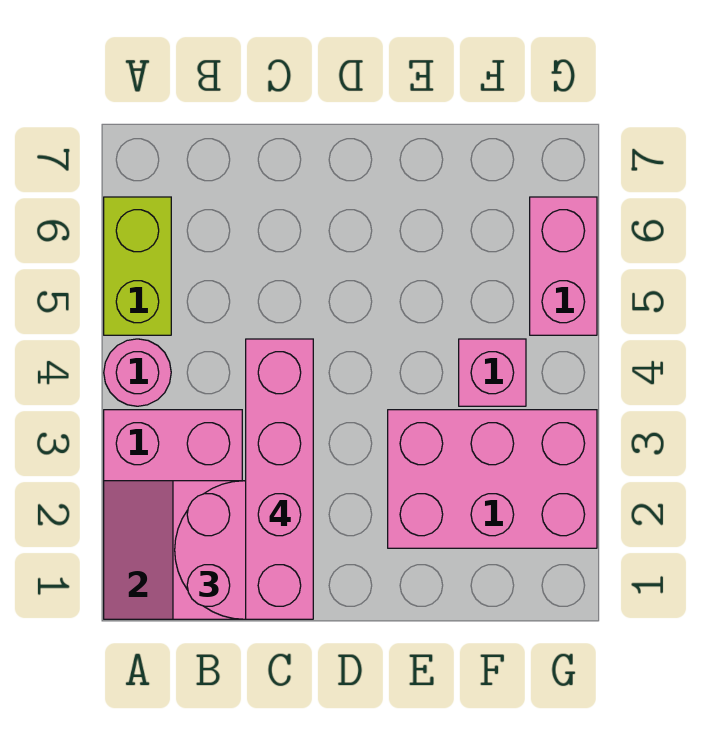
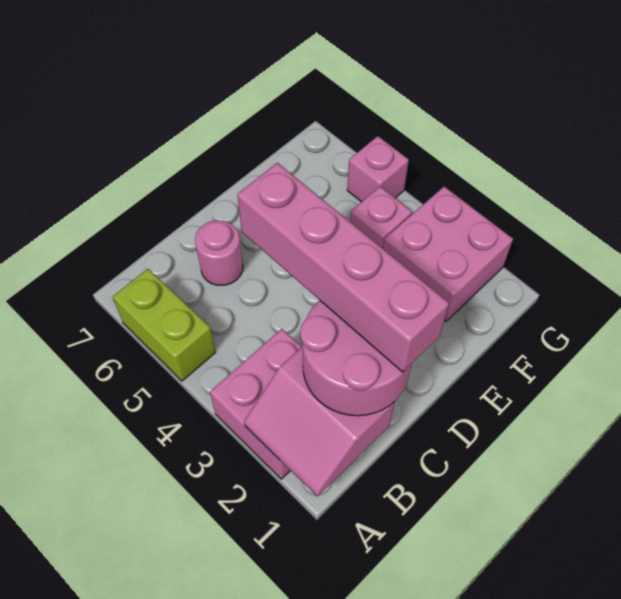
pink round brick A4 level 1 -> pink round brick C6 level 1
pink brick E2:G3 level 1 -> pink brick F2:G3 level 1
pink brick G5:G6 level 1 -> pink brick G5 level 1

